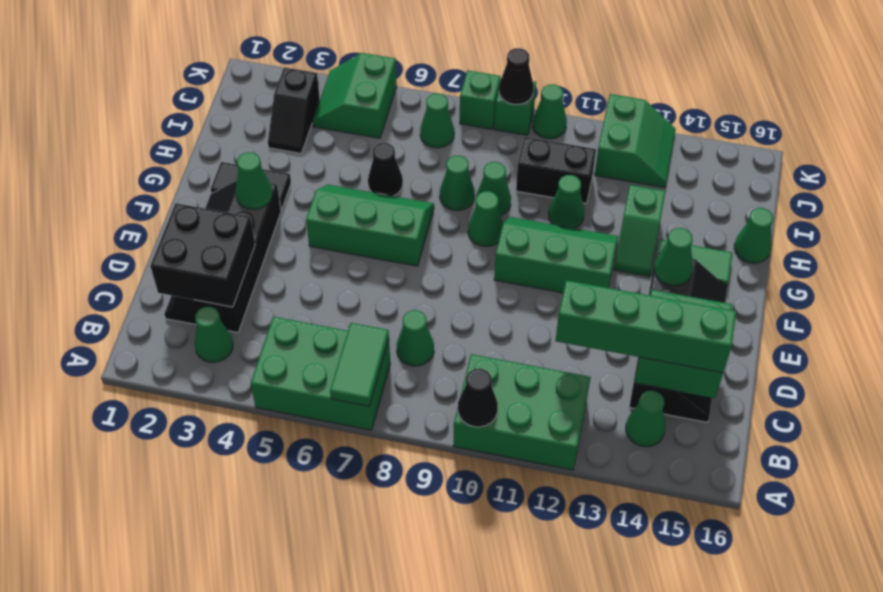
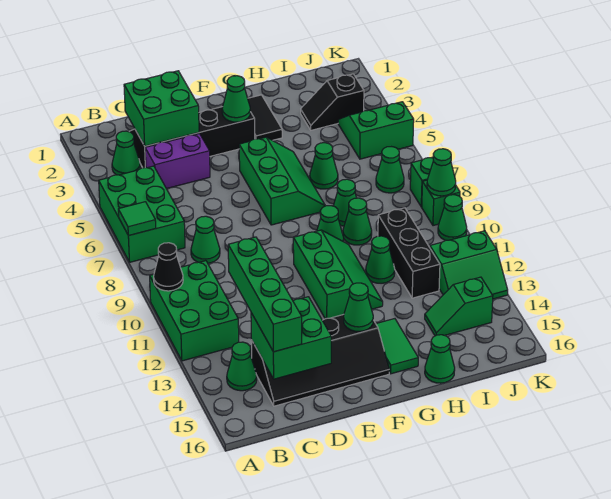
green tile A7:B7 level 2 -> green tile A7 level 2
black brick C2:D3 level 2 -> green brick C2:D3 level 2
none -> purple brick C4:D4 level 1
green slope G13:H13 level 1 top H -> green slope I14:J14 level 1 top J
black cone H6 level 1 -> green cone H6 level 1
black brick I10:I11 level 1 -> black brick I10:I12 level 1
black cone K9 level 2 -> green cone K9 level 2

